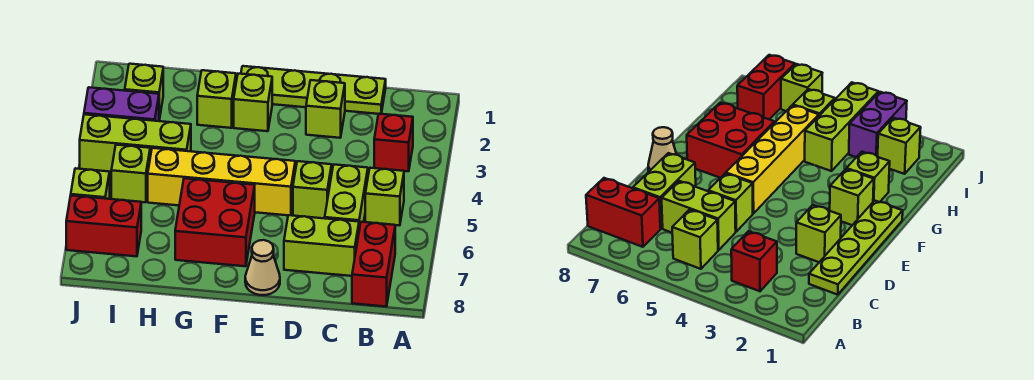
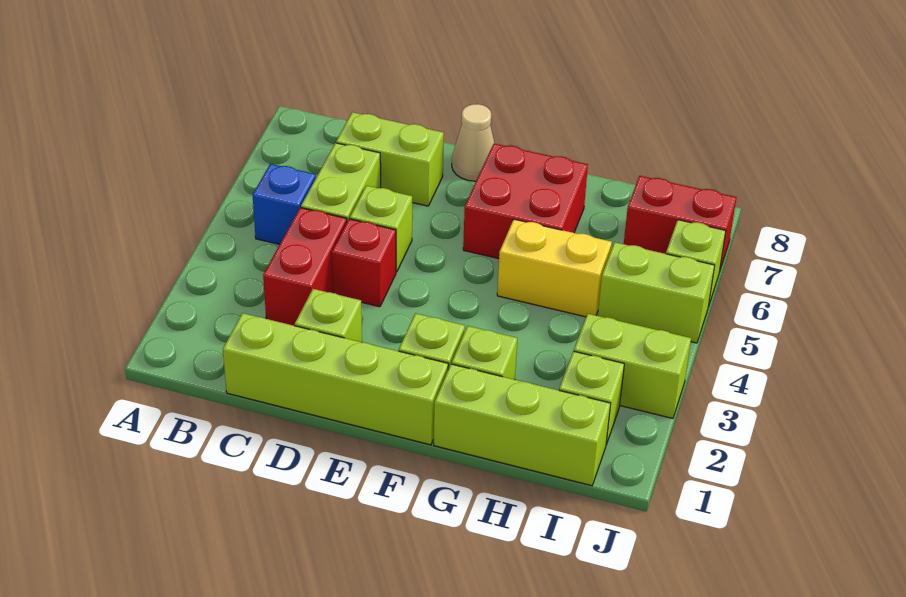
red brick B3 level 1 -> red brick D4 level 1
lime brick B5 level 1 -> blue brick B5 level 1
red brick B7:B8 level 1 -> red brick C3:C4 level 1
lime plate C1:F1 level 1 -> lime brick C1:F1 level 1
yellow brick E5:H5 level 1 -> yellow brick G5:H5 level 1
lime brick H4:J4 level 1 -> lime brick G1:I1 level 1
purple brick I3:J3 level 1 -> lime brick I3:J3 level 1
lime brick I5 level 1 -> lime brick I5:J5 level 1

